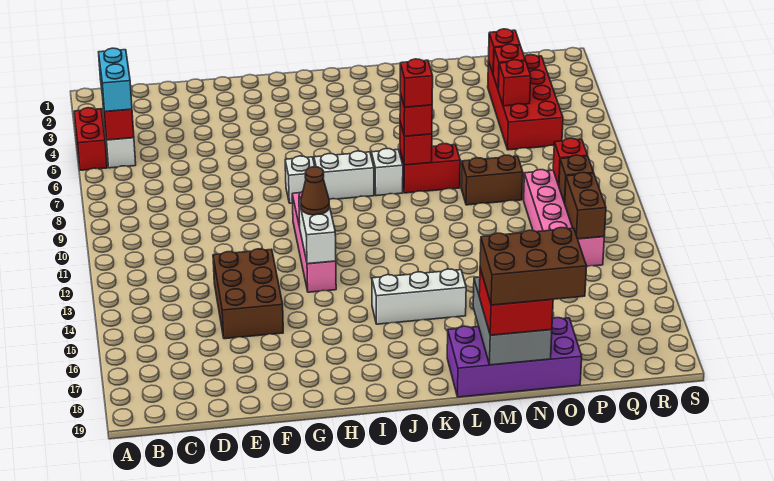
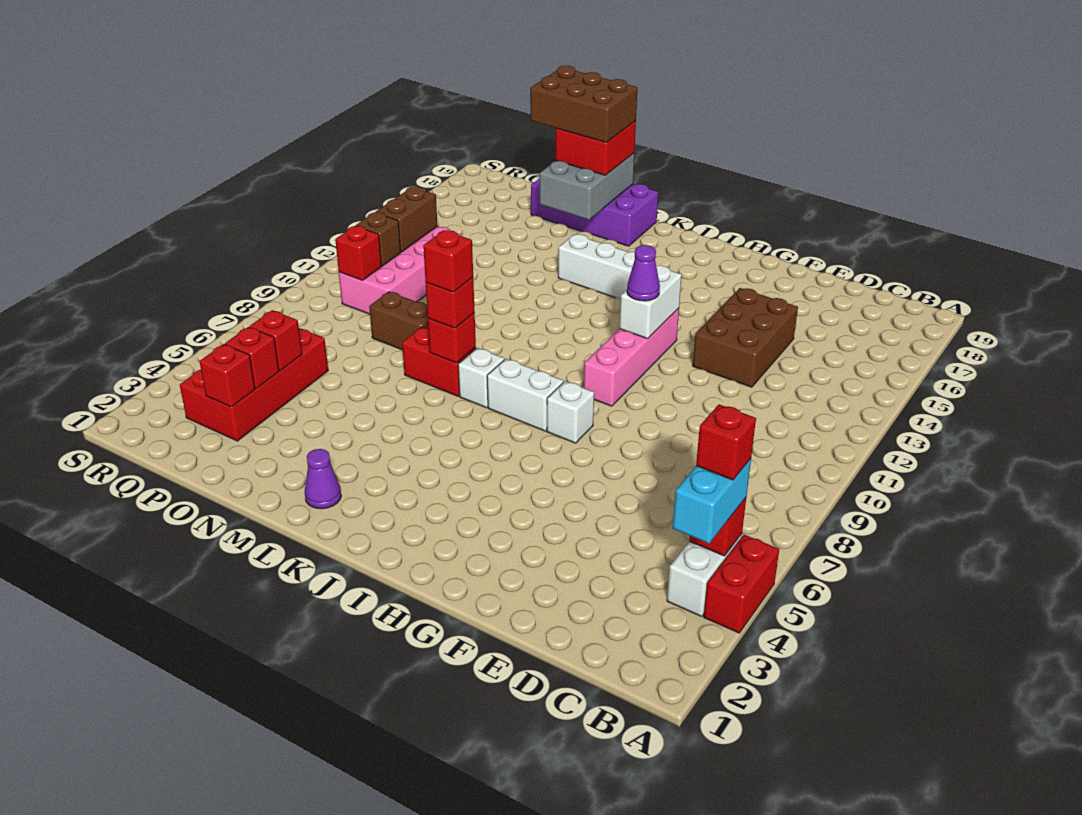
none -> red brick B5 level 4
brown cone H12 level 3 -> purple cone H12 level 3
none -> purple cone L2 level 1

